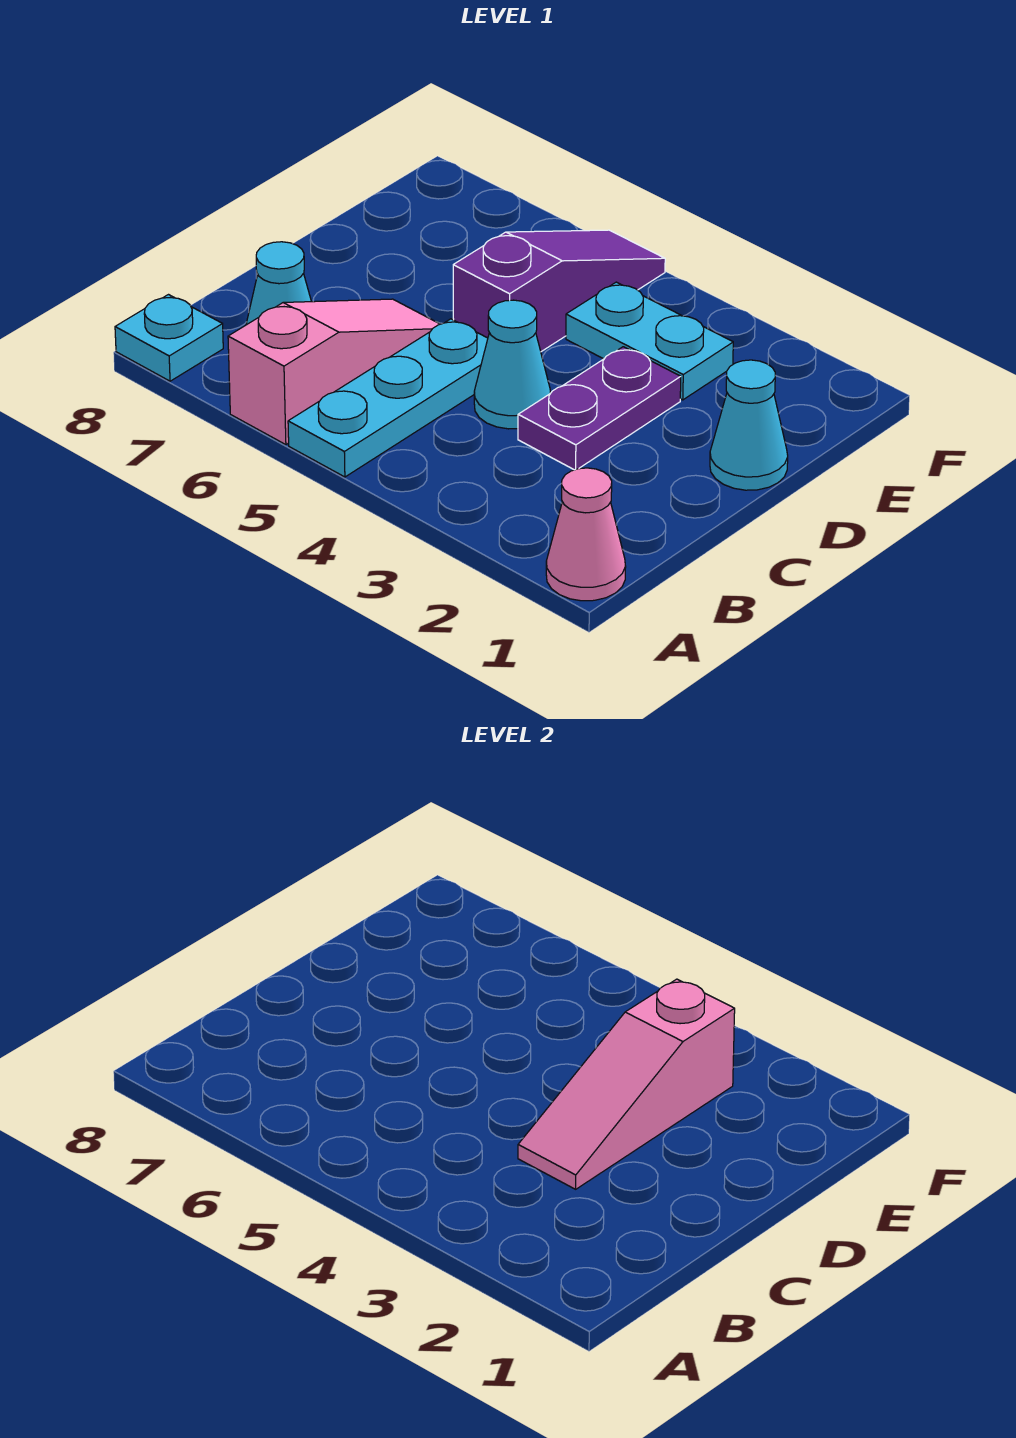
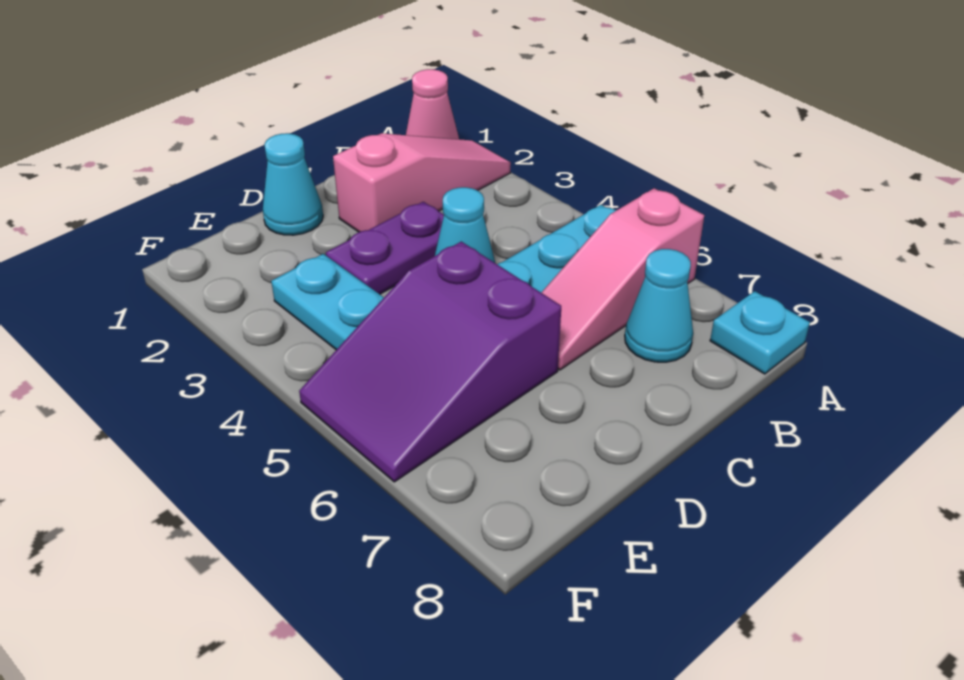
pink slope C3:E3 level 2 top E -> pink slope A2:C2 level 1 top C
purple slope D5:F5 level 1 top D -> purple slope D5:F6 level 1 top D

